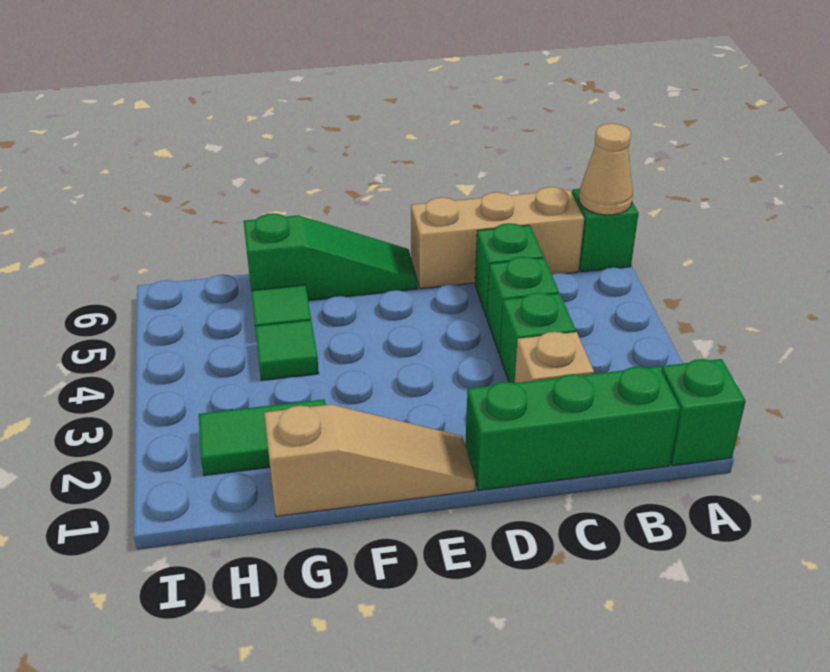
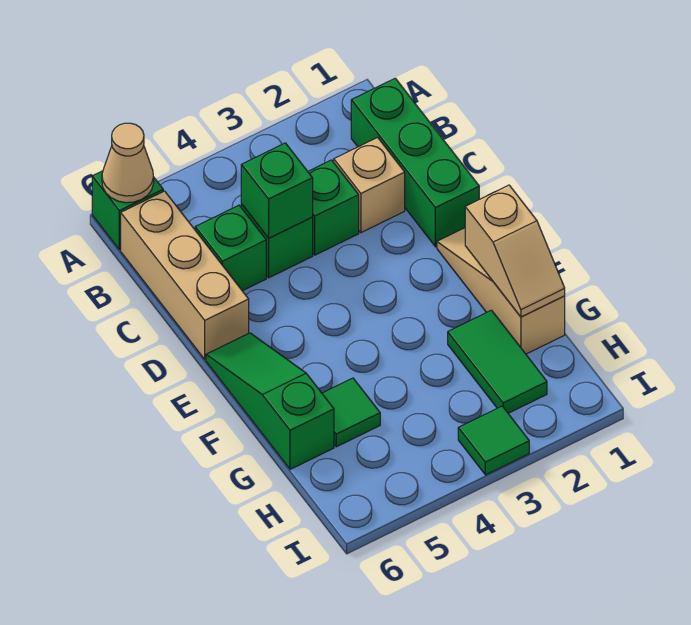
green brick A1 level 1 -> green brick C4 level 2
none -> tan slope F1:G1 level 2 top F
green tile G4 level 1 -> green tile I3 level 1

